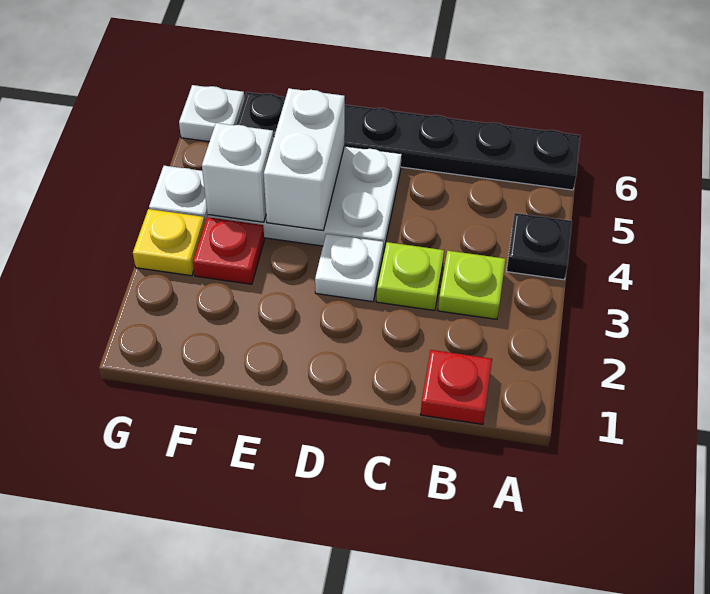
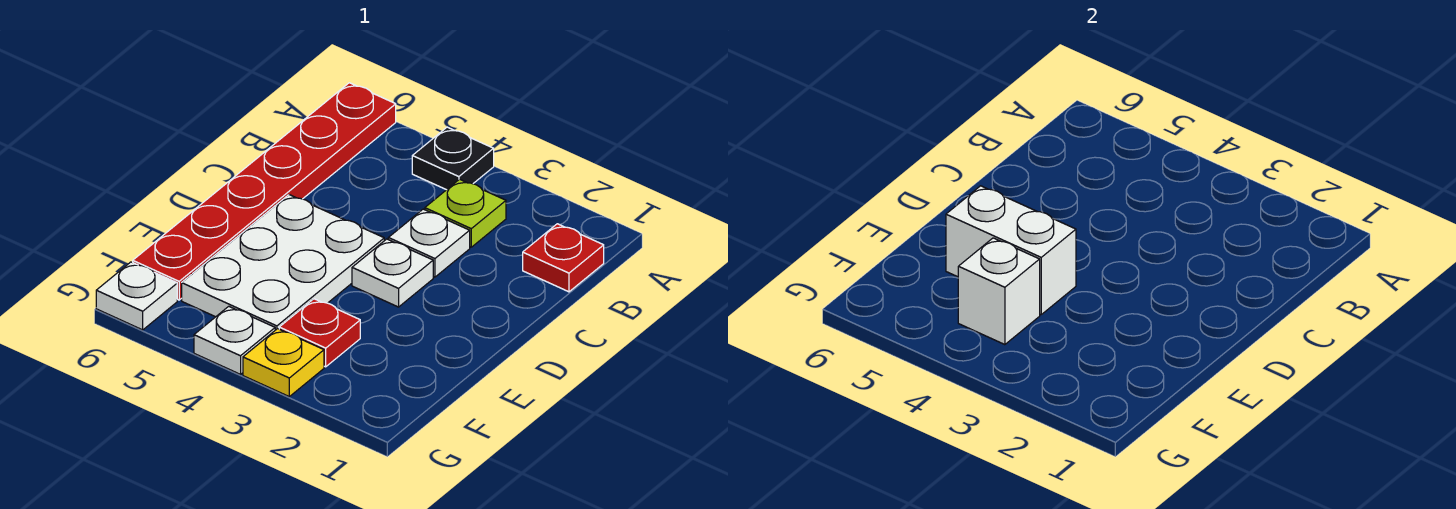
black plate A6:F6 level 1 -> red plate A6:F6 level 1
lime plate C3 level 1 -> white plate C3 level 1

